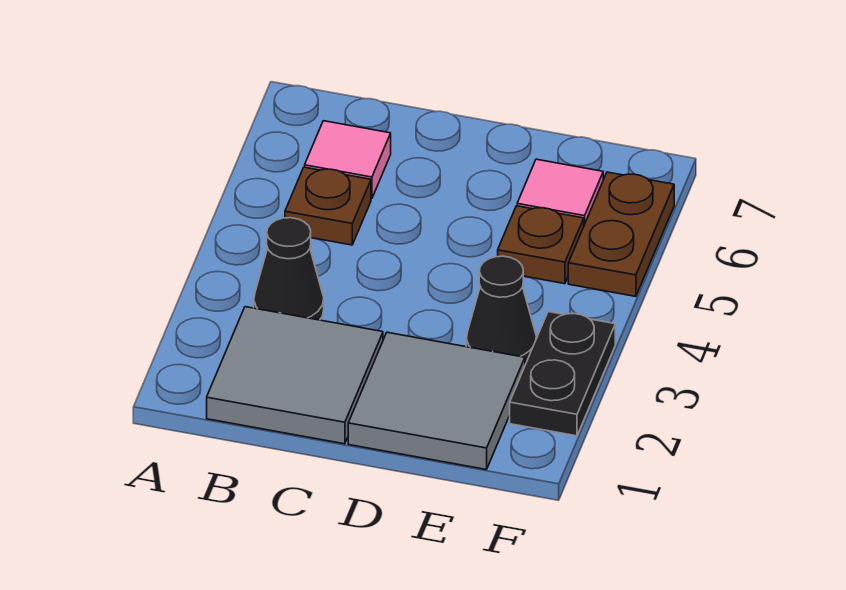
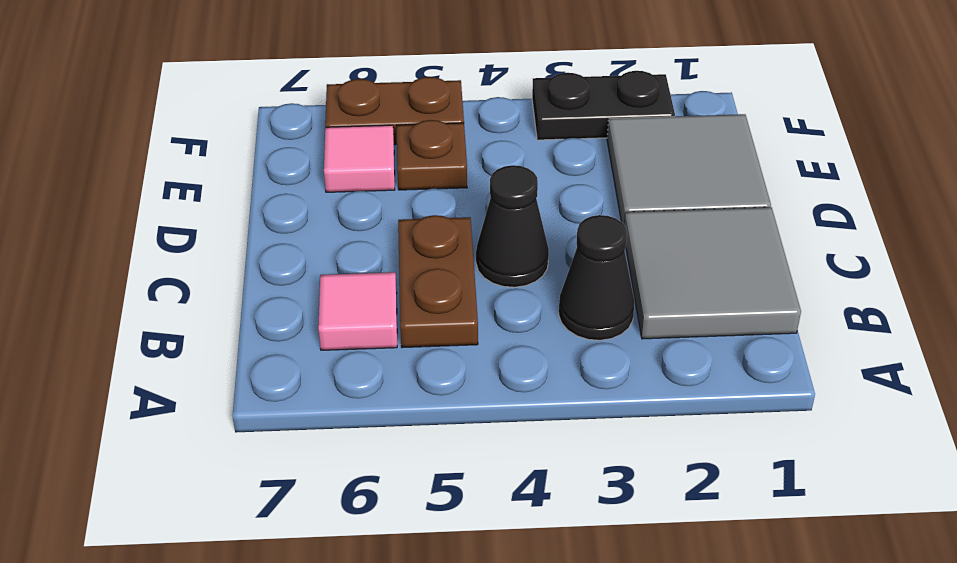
brown plate B5 level 1 -> brown plate B5:C5 level 1
black cone E3 level 1 -> black cone C4 level 1

